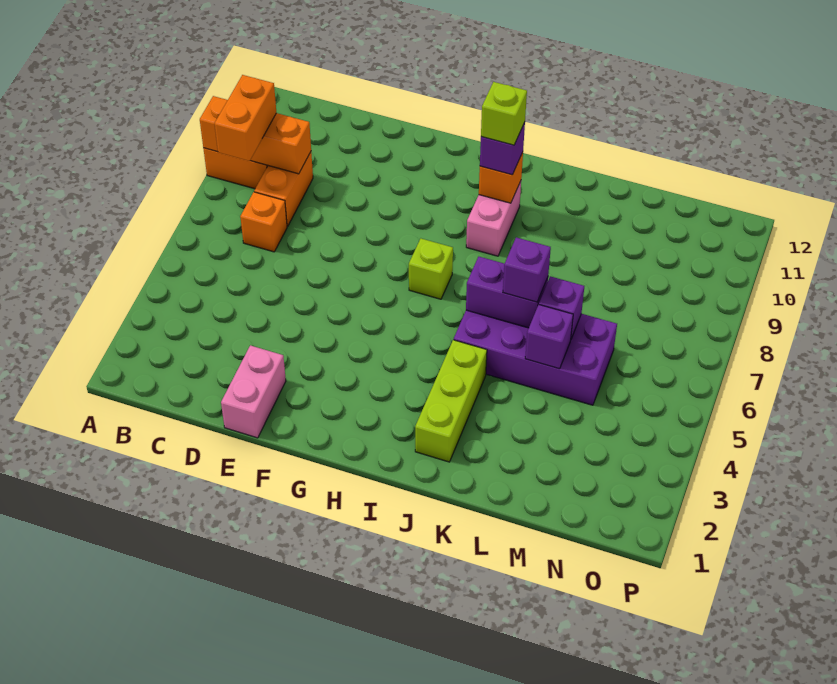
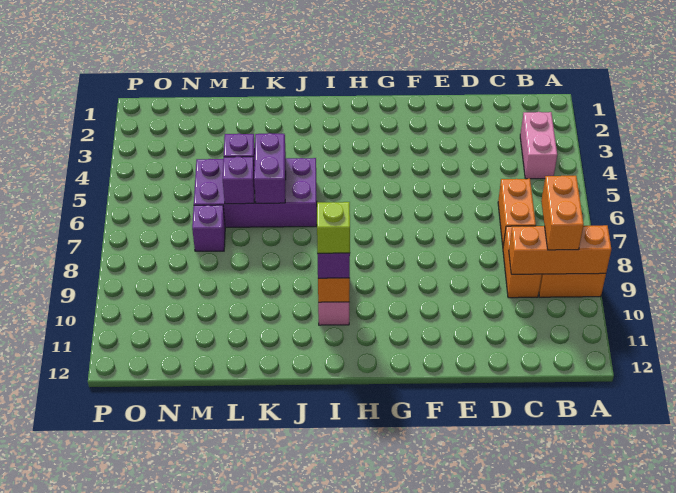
orange brick C7 level 1 -> orange brick C6:C7 level 1
pink brick E1:E2 level 1 -> pink brick B3:B4 level 1
lime brick H7 level 1 -> none
lime brick J2:J4 level 1 -> none
purple brick J6:K6 level 2 -> purple brick K5:K6 level 2
purple brick K6 level 3 -> purple brick M7 level 1

